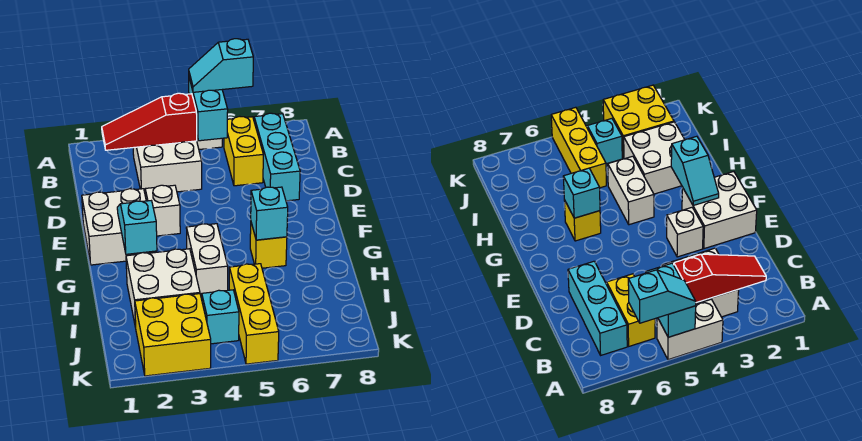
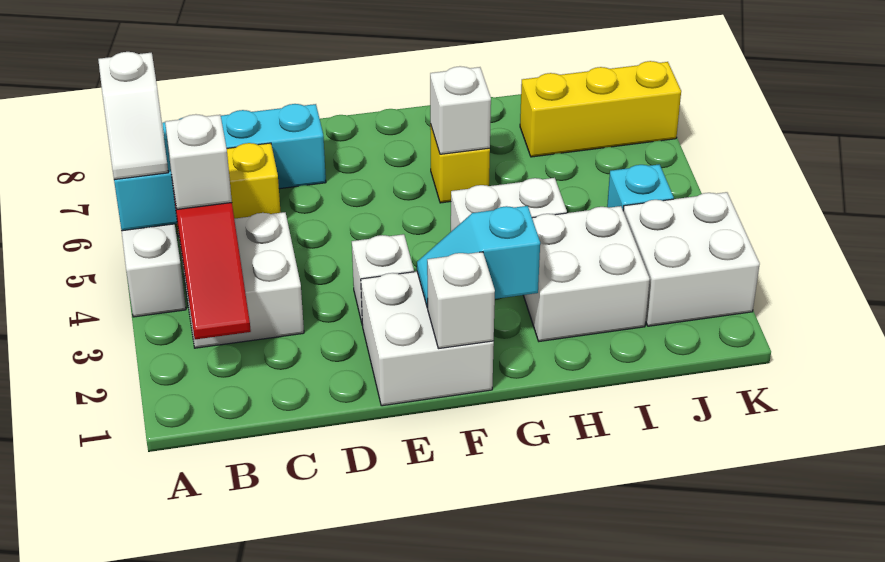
cyan slope A5:A6 level 3 top 6 -> white slope A5:A6 level 3 top 6
none -> white brick B4 level 3
none -> white brick F1 level 2
cyan brick G6 level 2 -> white brick G6 level 2
yellow brick I5:K5 level 1 -> yellow brick I7:K7 level 1
yellow brick J2:K3 level 1 -> white brick J2:K3 level 1

